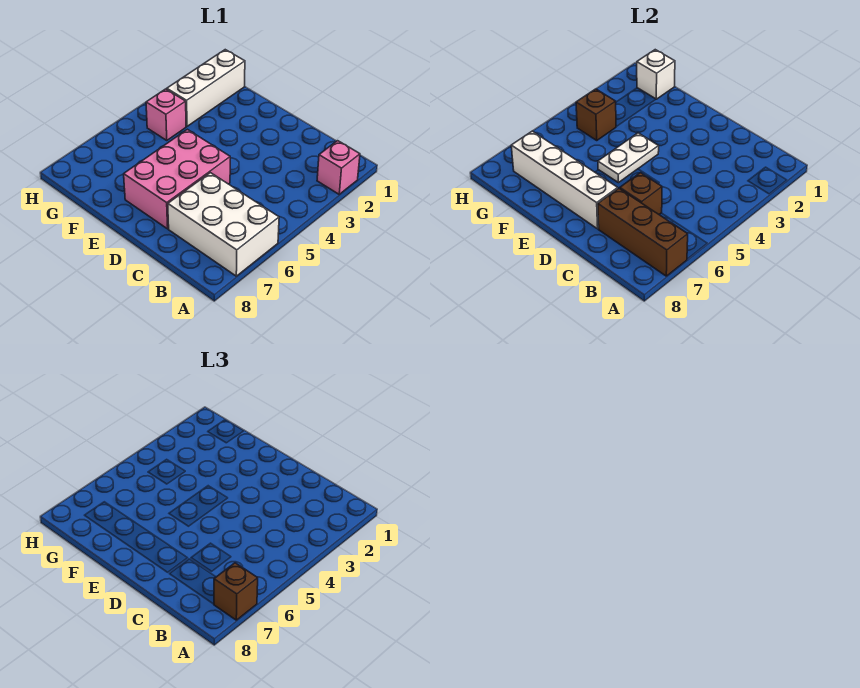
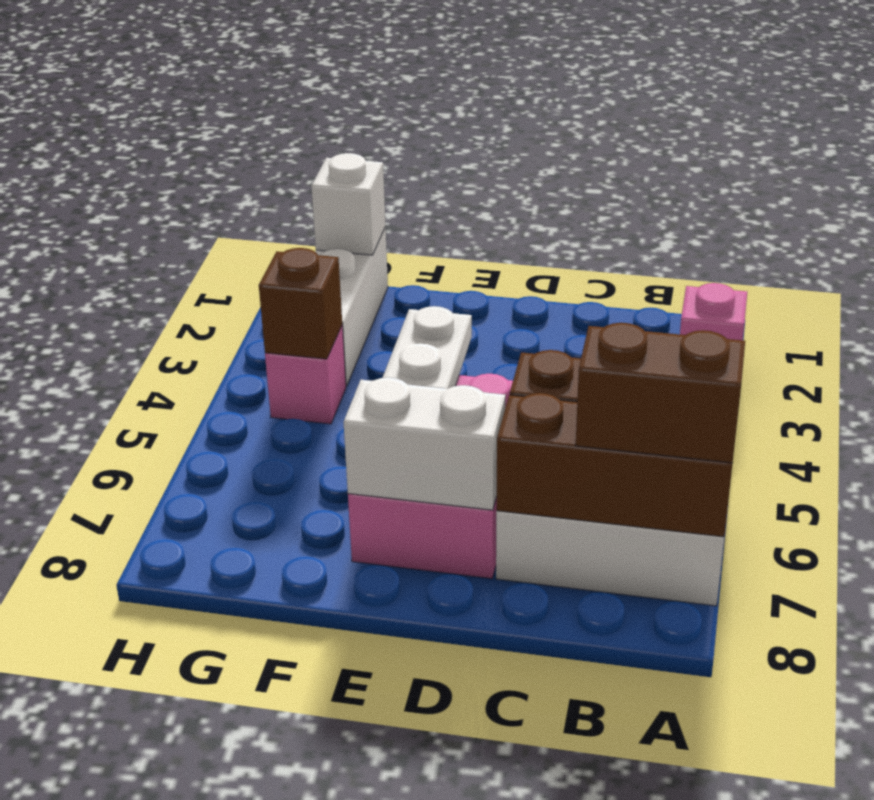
brown brick A7 level 3 -> brown brick A7:B7 level 3
white brick D7:G7 level 2 -> white brick D7:E7 level 2

